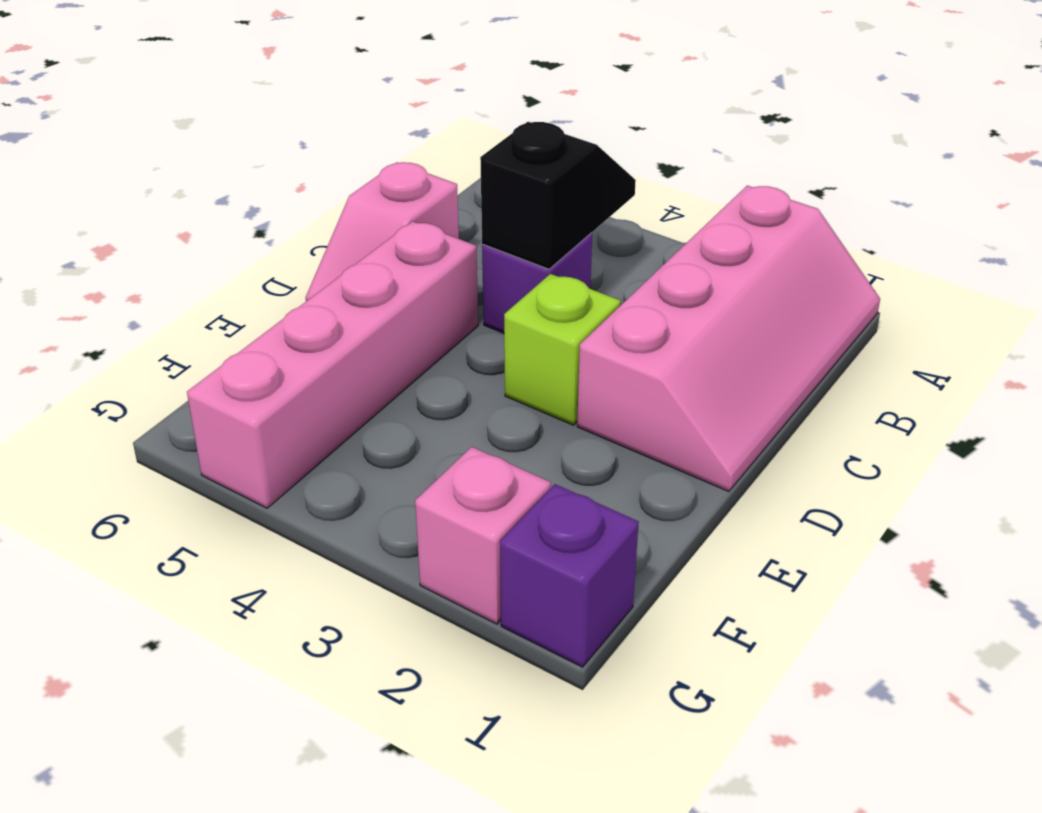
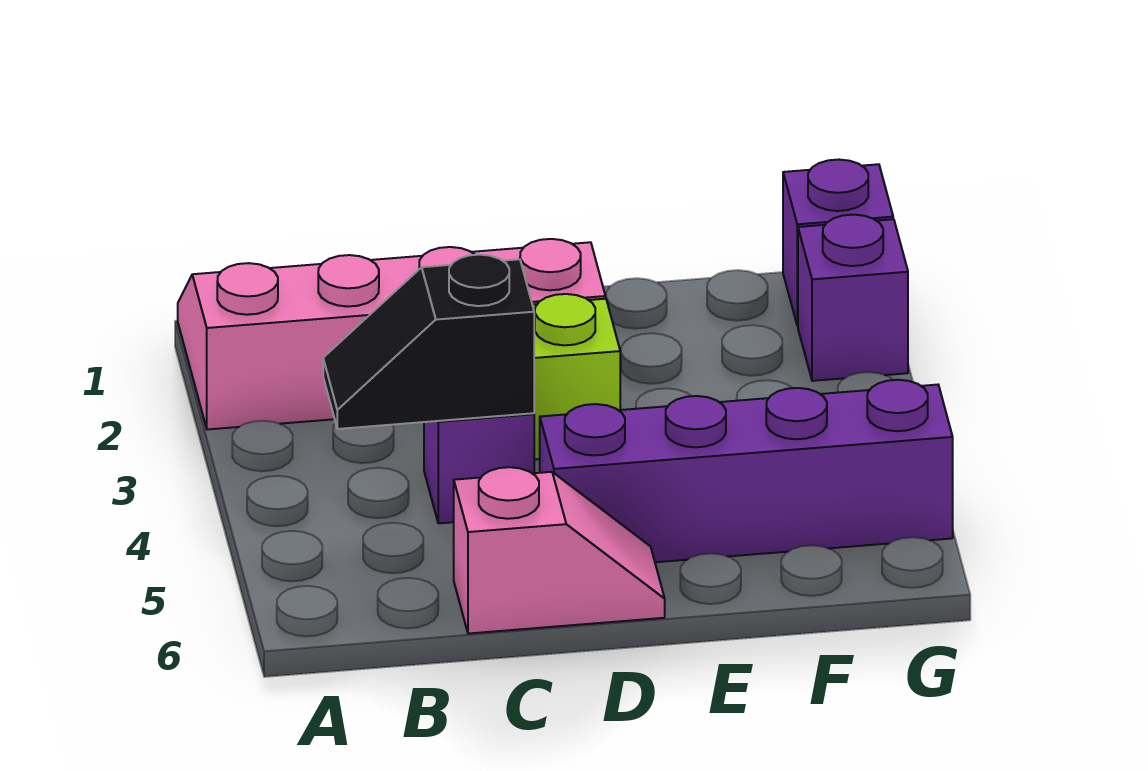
pink brick D5:G5 level 1 -> purple brick D5:G5 level 1
pink brick G2 level 1 -> purple brick G2 level 1

